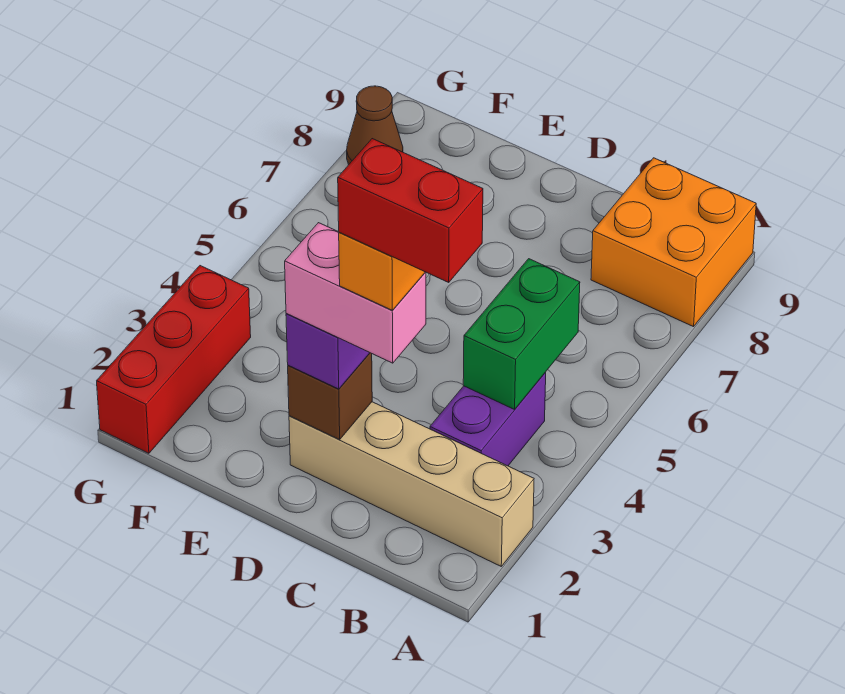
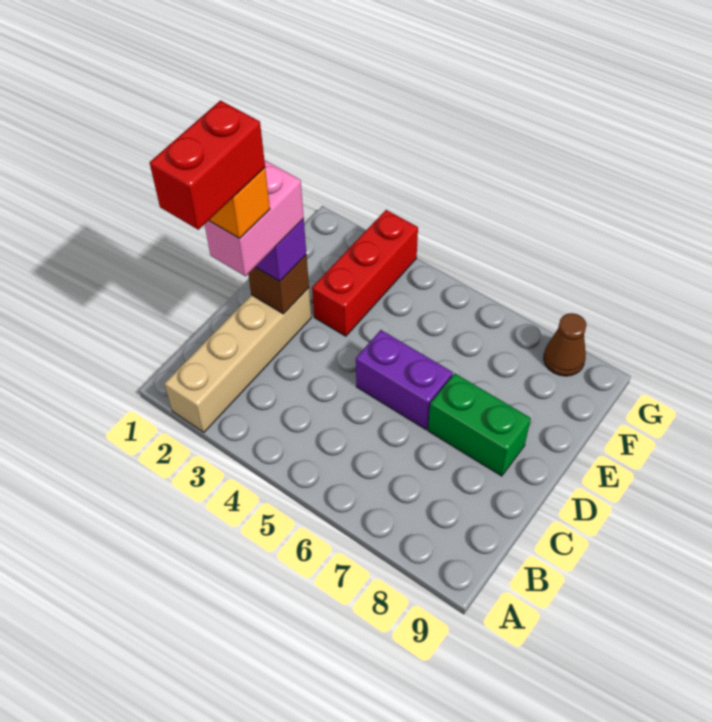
orange brick A8:B9 level 1 -> none
purple brick B3:B4 level 1 -> purple brick D5:D6 level 1
green brick B4:B5 level 2 -> green brick D7:D8 level 1
red brick G1:G3 level 1 -> red brick E3:G3 level 1

